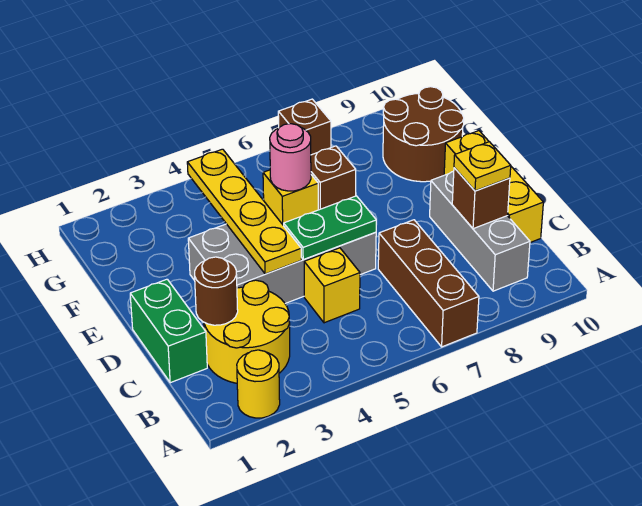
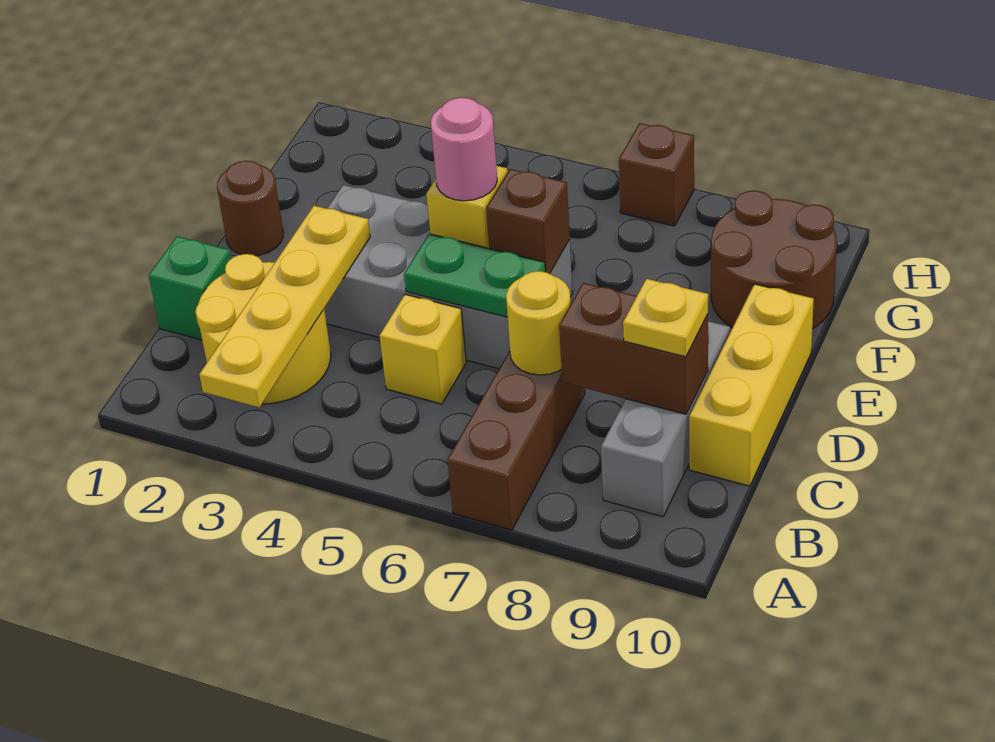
yellow round brick A2 level 1 -> yellow round brick C7 level 2
green brick C1:D1 level 1 -> green brick C1 level 1
brown round brick C2 level 2 -> brown round brick E1 level 1
brown brick C9 level 2 -> brown brick C8:C9 level 2
yellow plate D4:G4 level 2 -> yellow plate A3:D3 level 2

